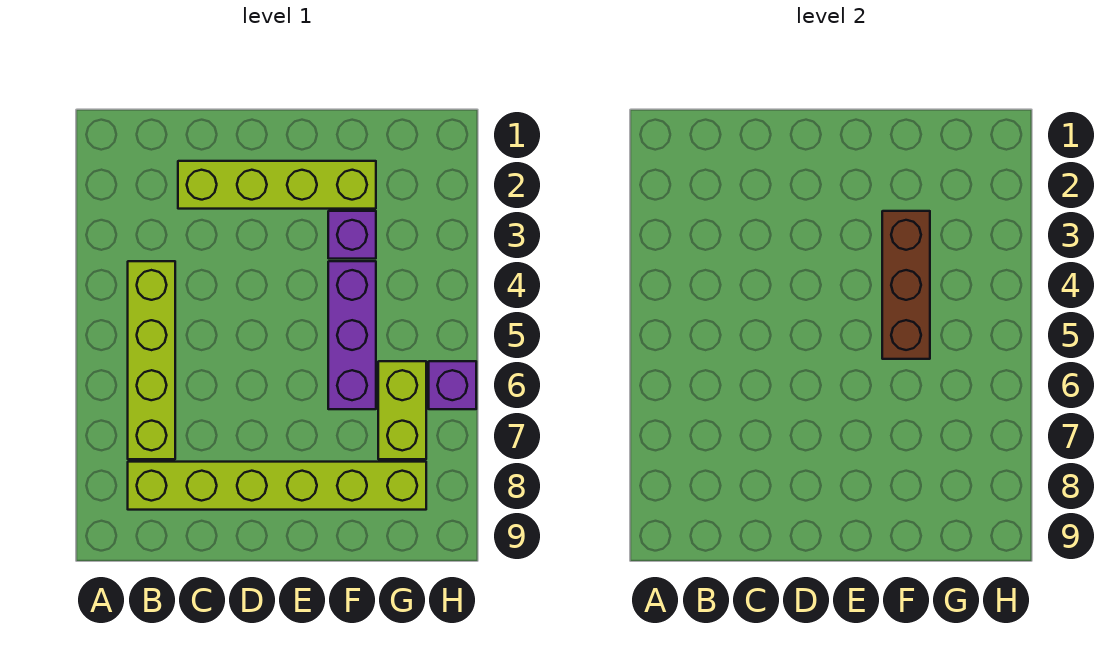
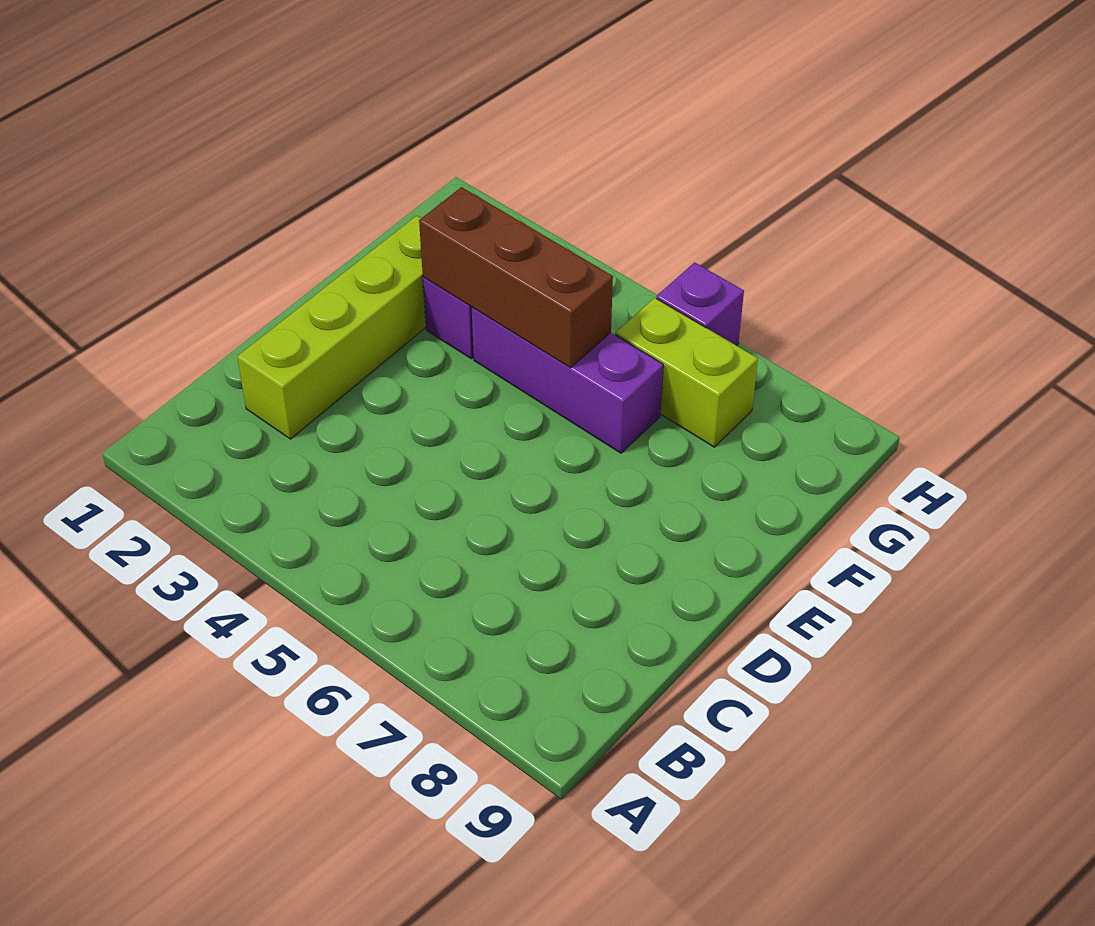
lime brick B4:B7 level 1 -> none
lime brick B8:G8 level 1 -> none

